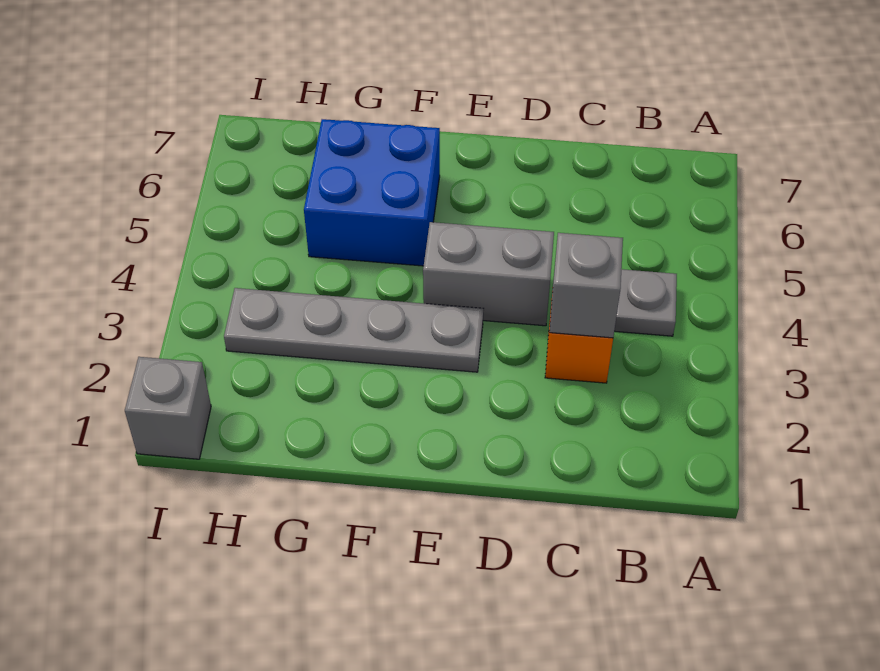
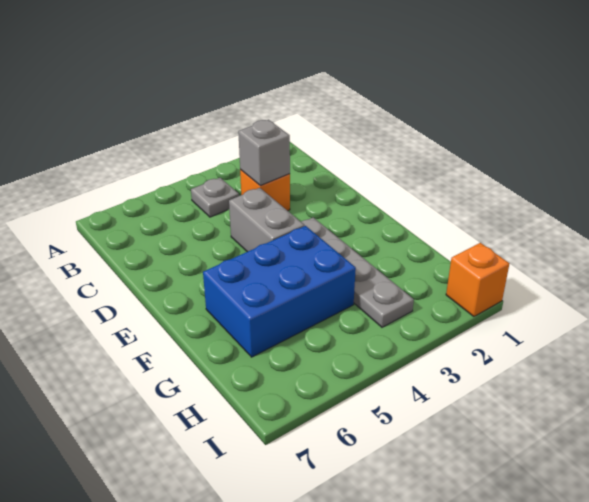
blue brick F5:G6 level 1 -> blue brick F4:G6 level 1
grey brick I1 level 1 -> orange brick I1 level 1

